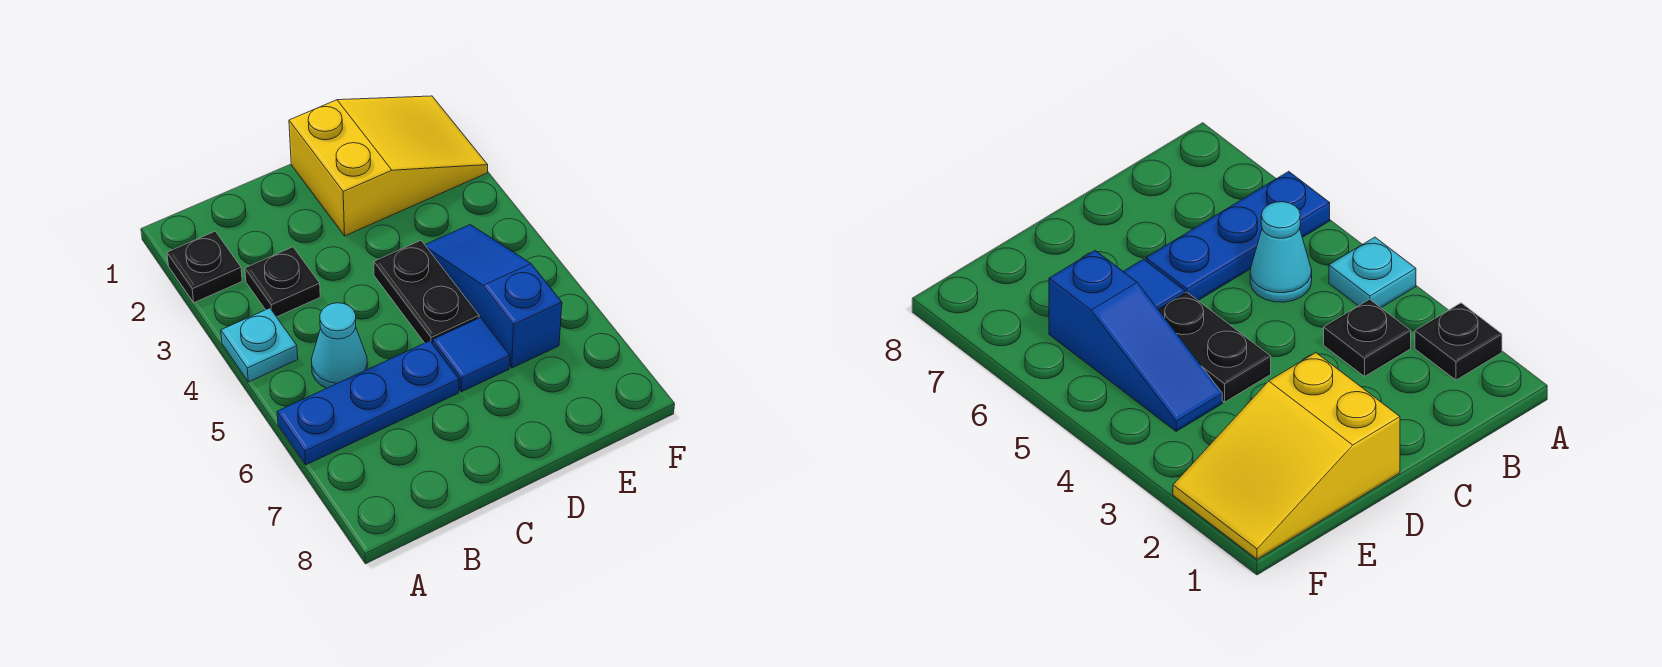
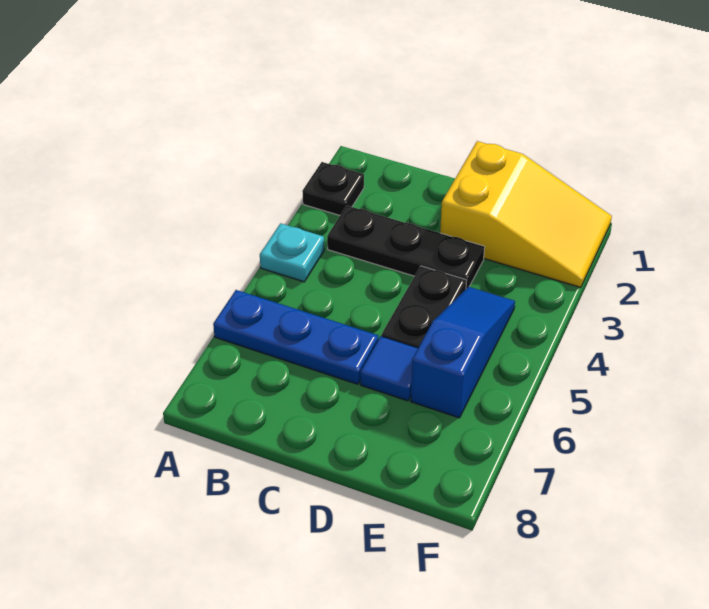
black plate B3 level 1 -> black plate B3:D3 level 1
cyan cone B5 level 1 -> none

